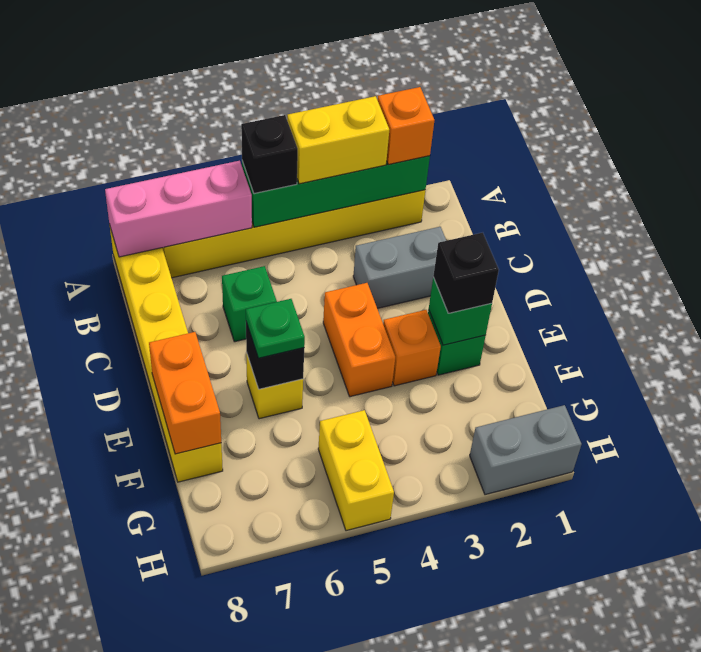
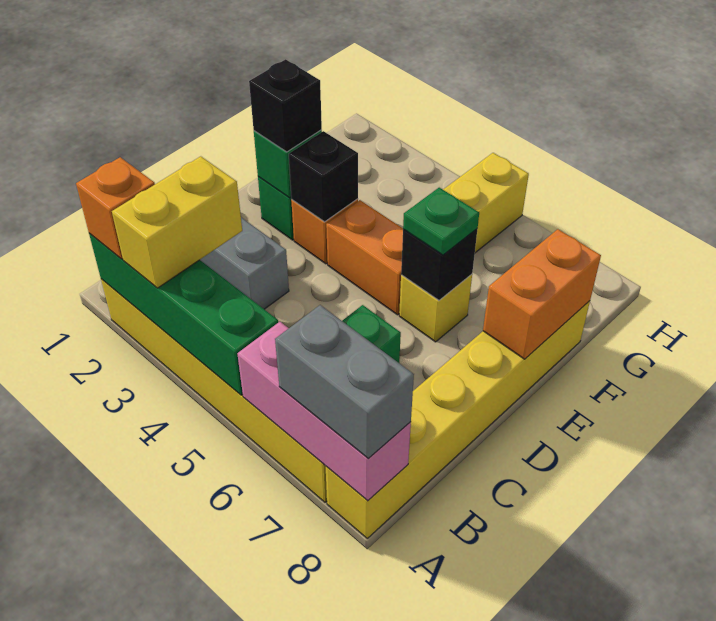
yellow brick A3:A4 level 3 -> yellow brick A3:B3 level 3
black brick A5 level 3 -> black brick E3 level 2
orange brick D4:E4 level 1 -> orange brick E4:E5 level 1
grey brick H1:H2 level 1 -> grey brick A7:A8 level 3

